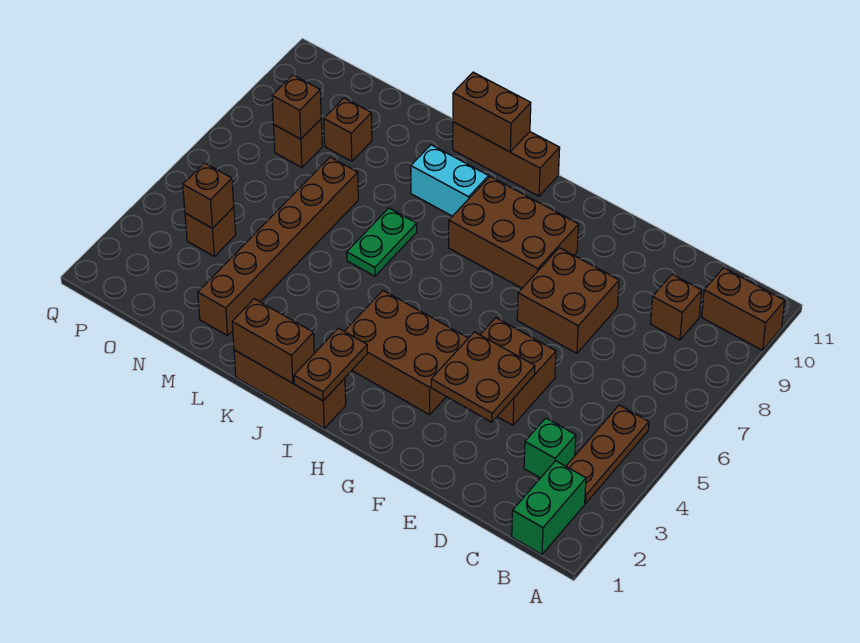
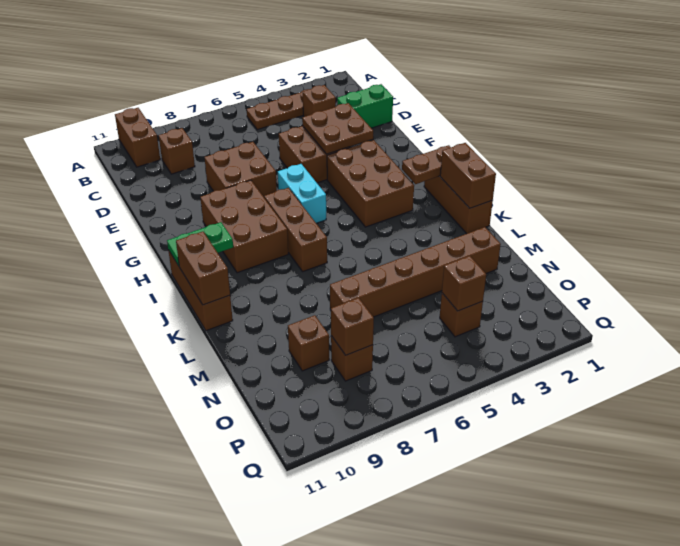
green brick B1:B2 level 1 -> green brick D1:D2 level 1
green brick C3 level 1 -> brown brick C3 level 1
none -> brown brick H7:J7 level 1
cyan brick J9:K9 level 1 -> cyan brick G6:H6 level 1
green plate K6:K7 level 1 -> green plate I10:I11 level 2

